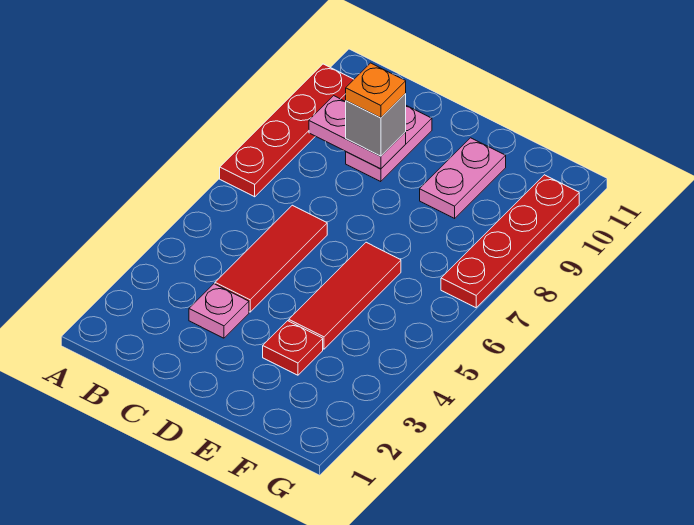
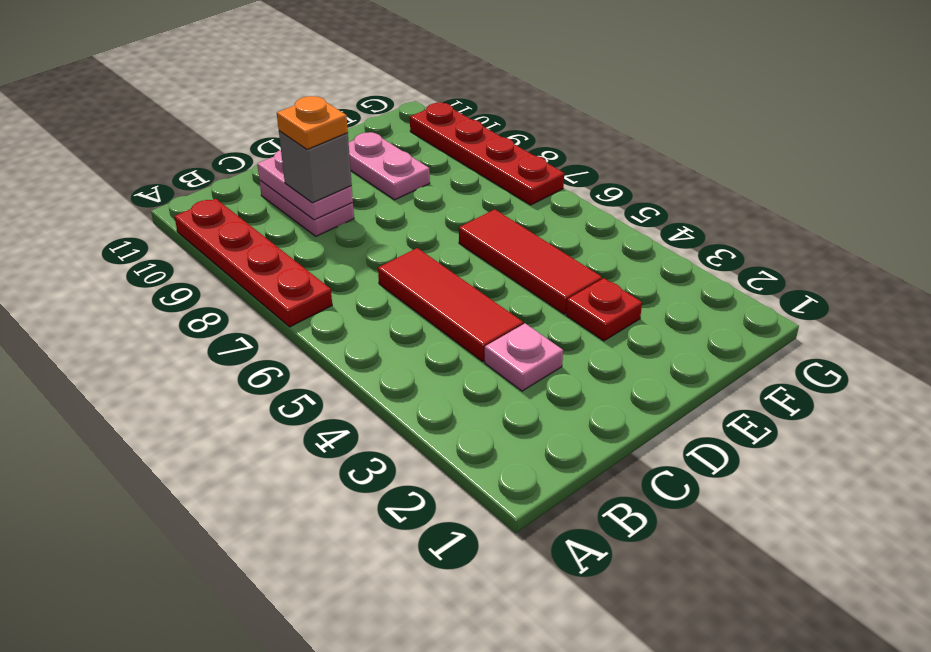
pink plate B9:C9 level 2 -> pink plate C9:C10 level 2

